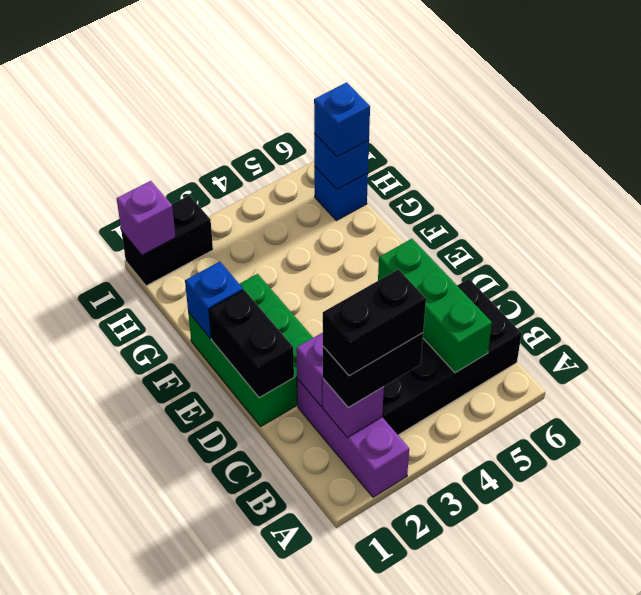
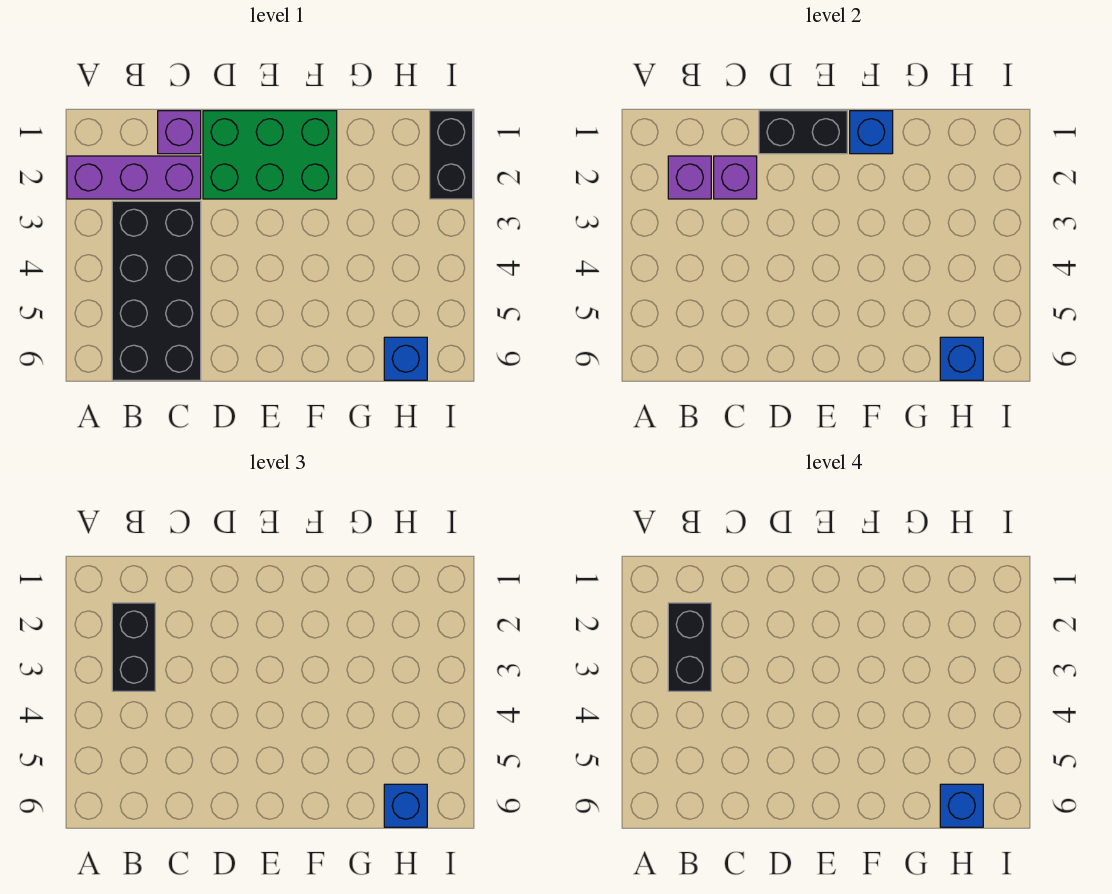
green brick B5:D5 level 2 -> none
none -> blue brick H6 level 4
purple brick I1 level 2 -> purple brick C1 level 1

